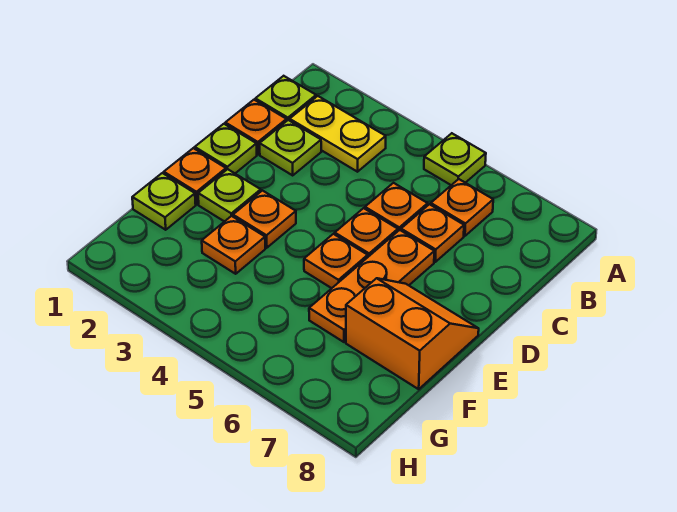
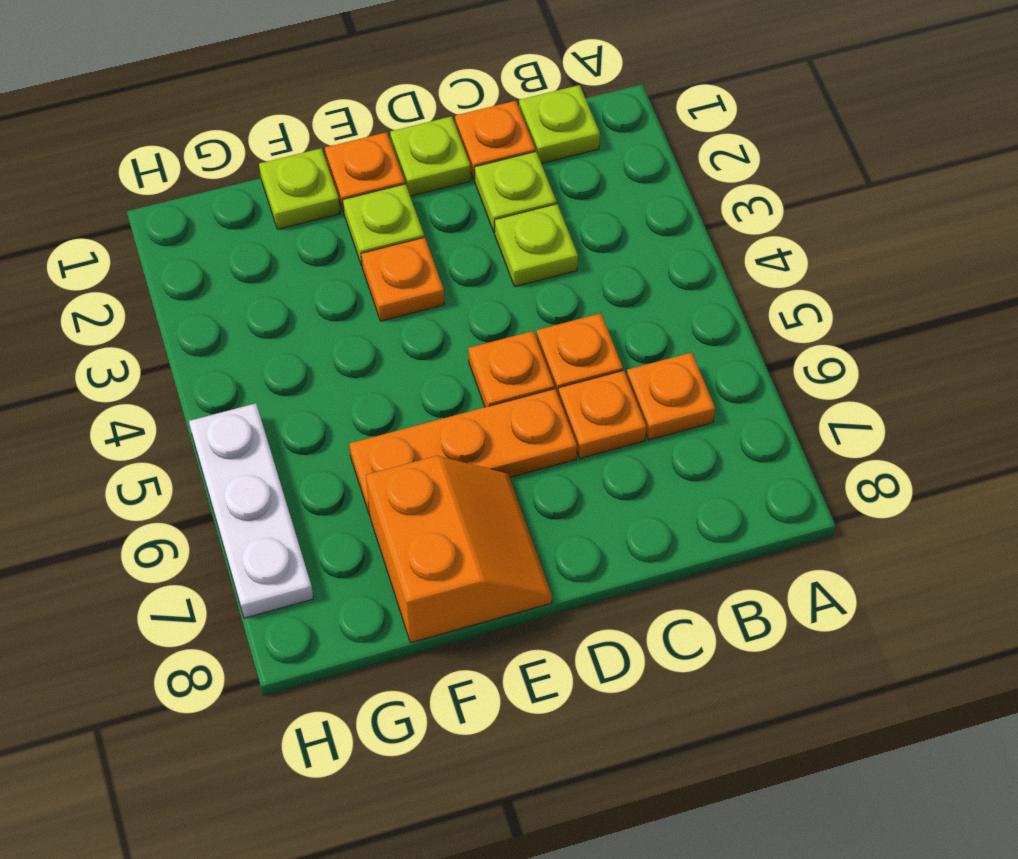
lime plate A5 level 1 -> lime plate C3 level 1
yellow plate B2:B3 level 1 -> none
orange plate E5 level 1 -> none
orange plate F3 level 1 -> none
none -> white plate H5:H7 level 1

